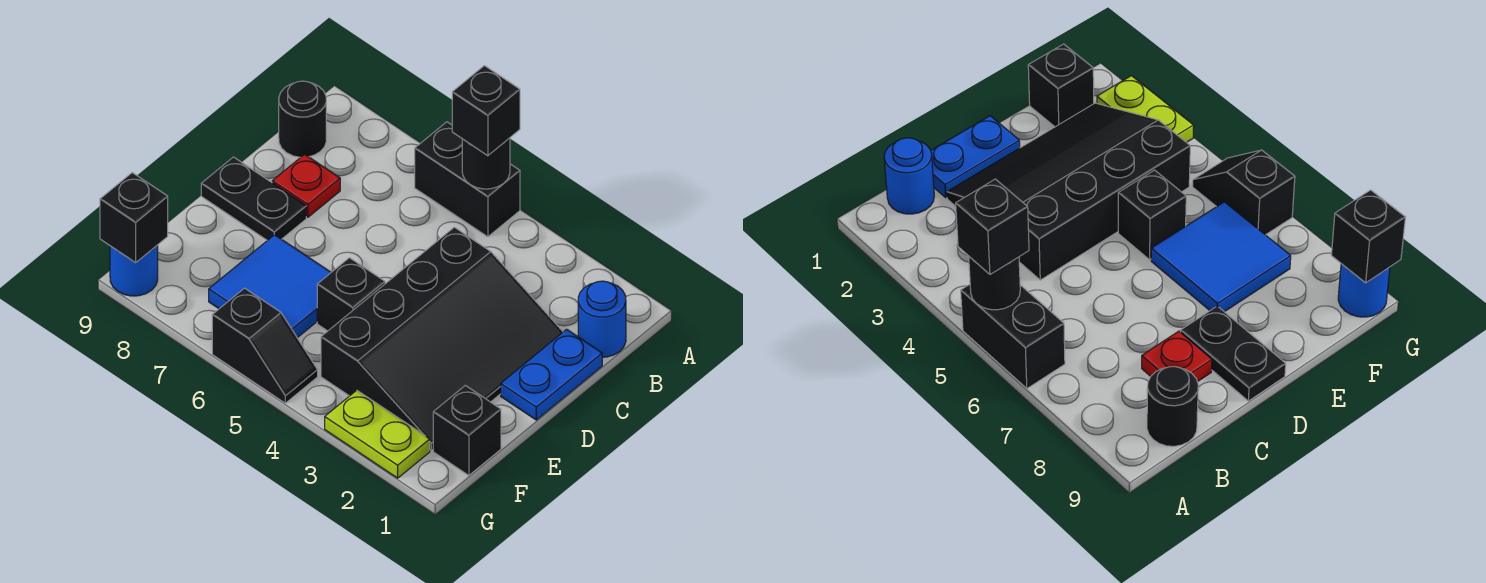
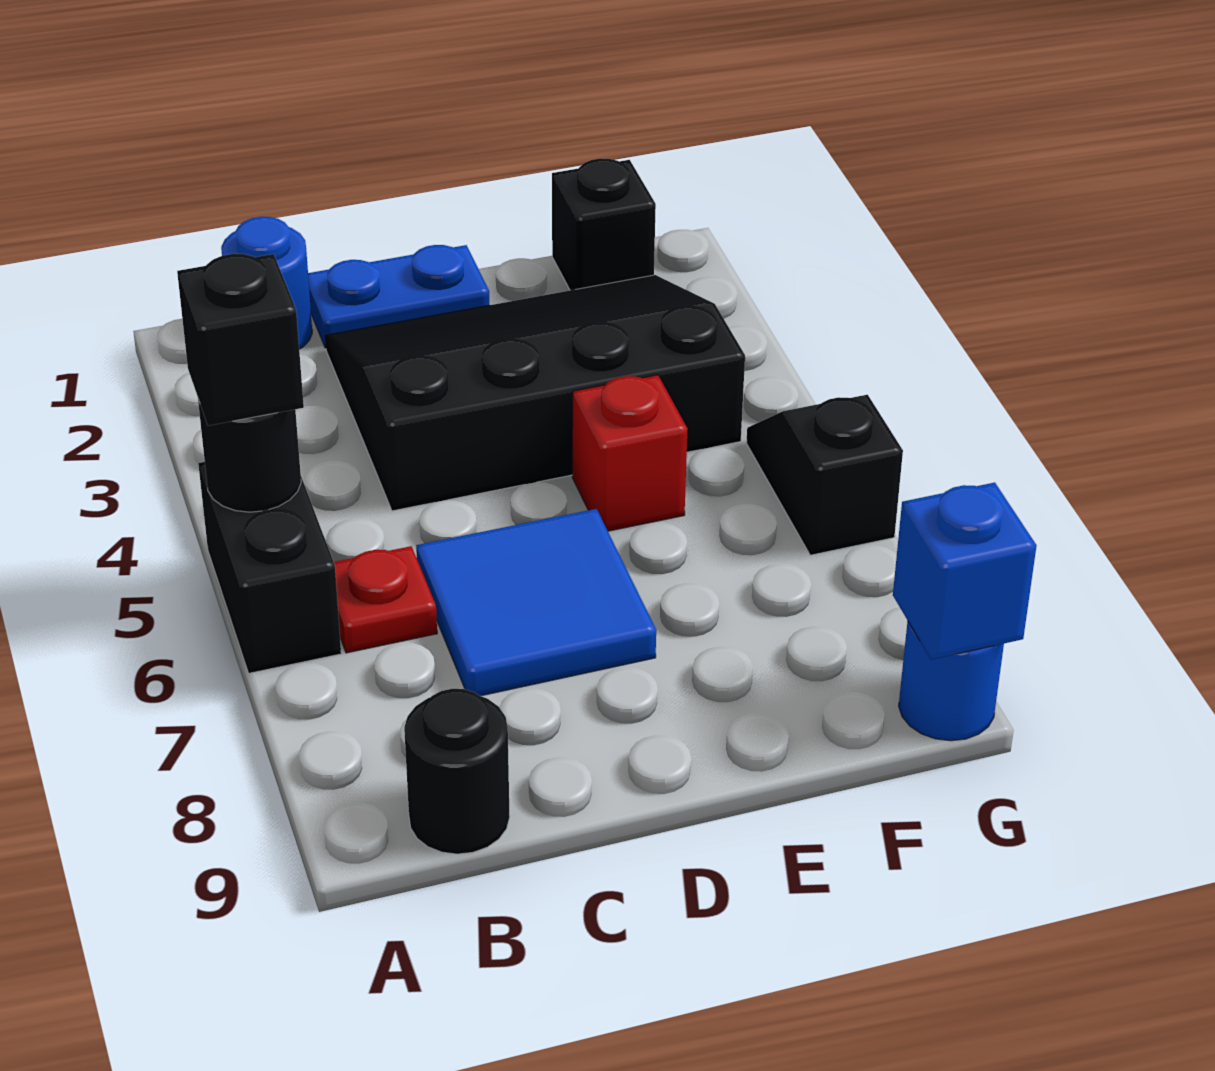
red plate C8 level 1 -> red plate B6 level 1
black plate D8:D9 level 1 -> none
black brick E5 level 1 -> red brick E5 level 1
blue tile E6:F7 level 1 -> blue tile C6:D7 level 1
lime plate G2:G3 level 1 -> none
black brick G9 level 2 -> blue brick G9 level 2

